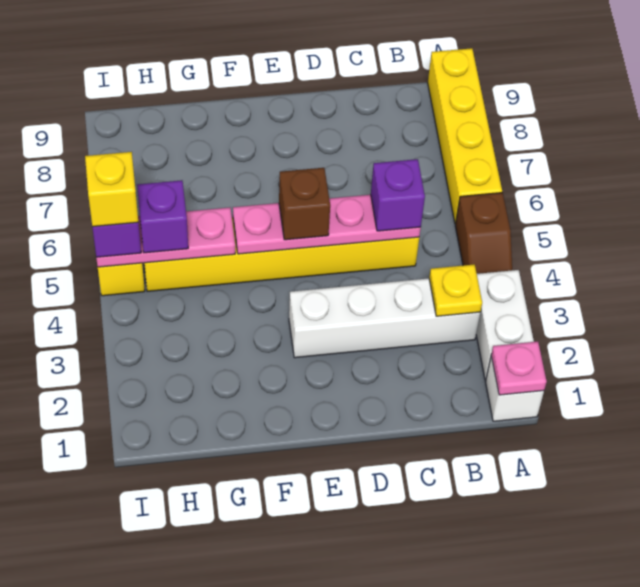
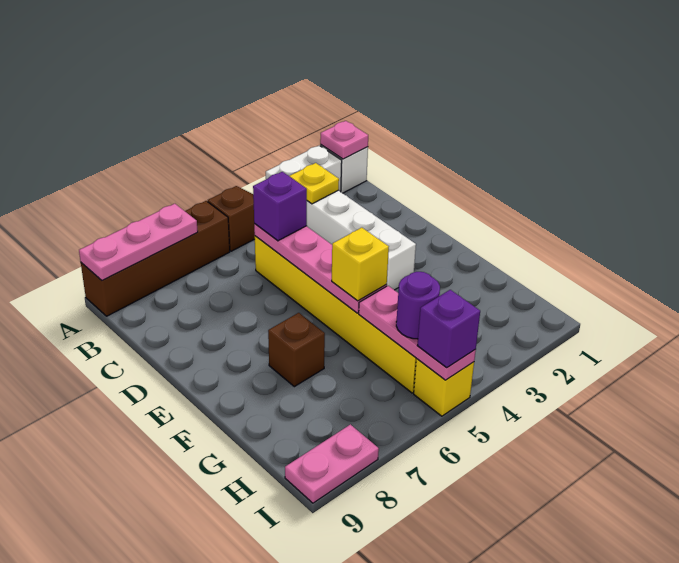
yellow brick A6:A9 level 1 -> brown brick A6:A9 level 1
none -> pink plate A7:A9 level 2
brown brick E5 level 3 -> brown brick F7 level 1
purple brick H5 level 3 -> purple round brick H5 level 3
yellow brick I5 level 4 -> yellow brick F5 level 3
none -> pink plate I8:I9 level 1

